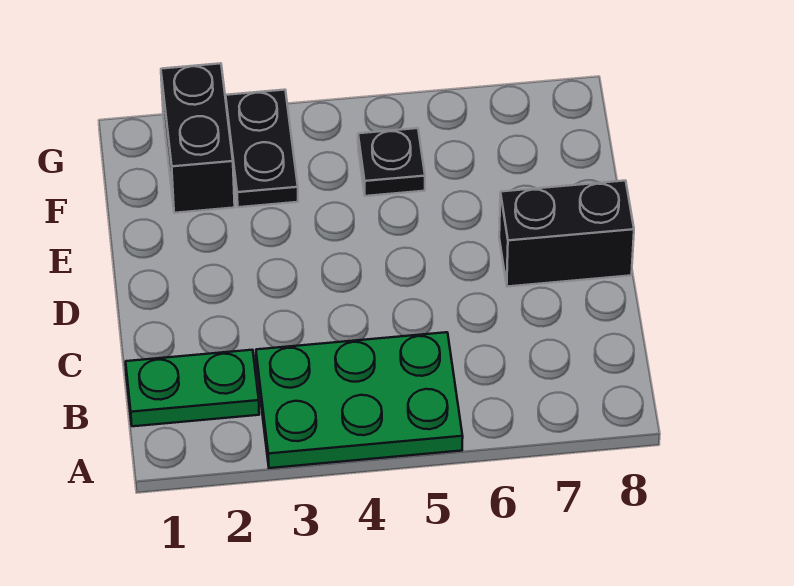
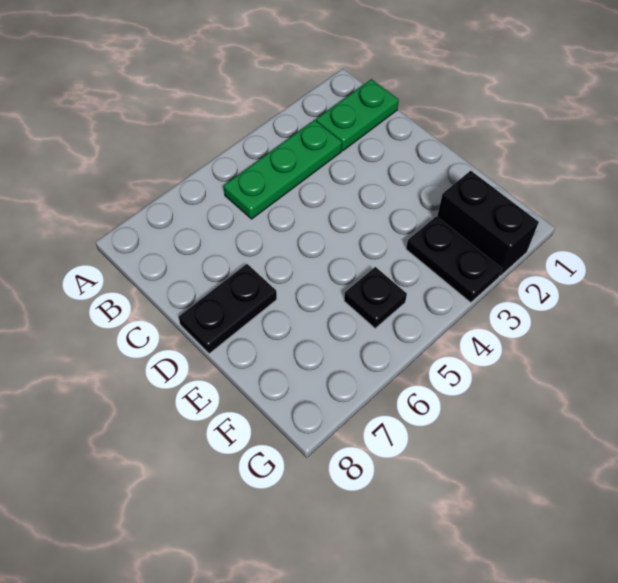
green plate A3:B5 level 1 -> green plate B3:B5 level 1
black brick D7:D8 level 1 -> black plate D7:D8 level 1

